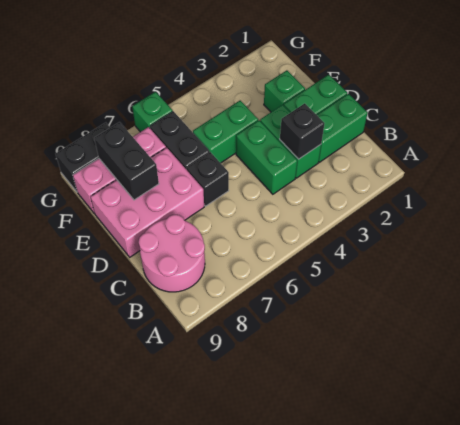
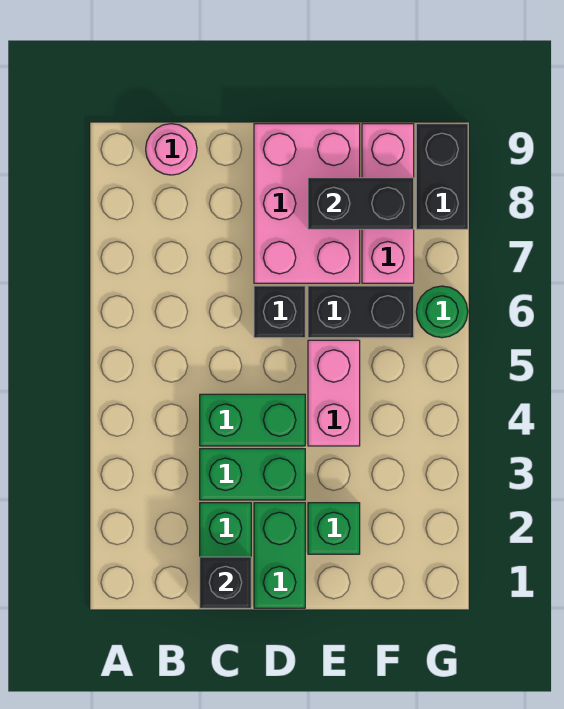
pink round brick B8:C9 level 1 -> pink round brick B9 level 1
black brick C3 level 2 -> black brick C1 level 2
green brick E4:E5 level 1 -> pink brick E4:E5 level 1
green brick G6 level 1 -> green round brick G6 level 1

